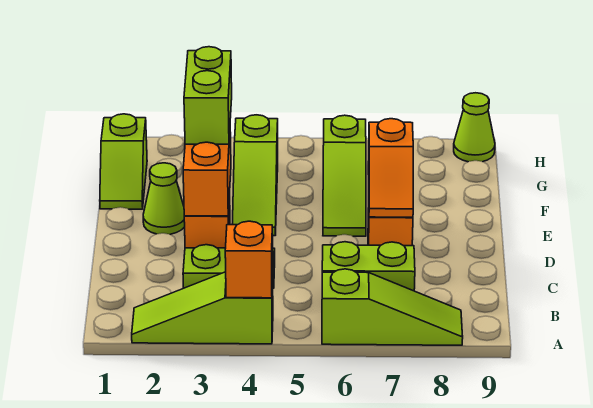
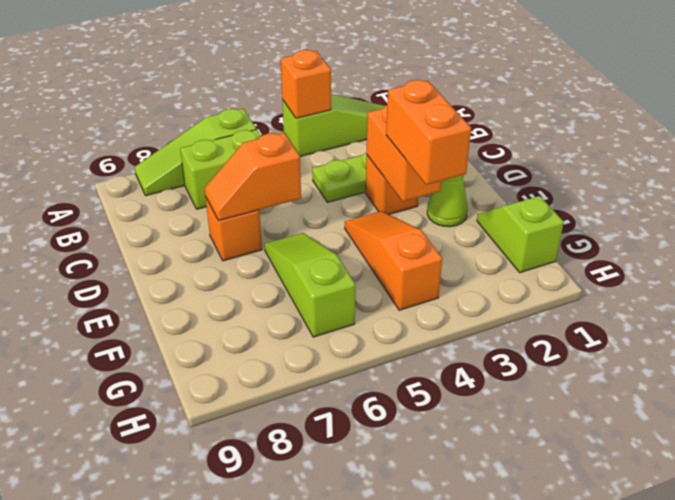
orange slope D7:E7 level 2 top E -> orange slope D6:D7 level 2 top 6
lime brick E3:F3 level 3 -> orange brick E3:F3 level 3
lime slope E4:G4 level 1 top G -> orange slope E4:G4 level 1 top G
lime cone H9 level 1 -> none

